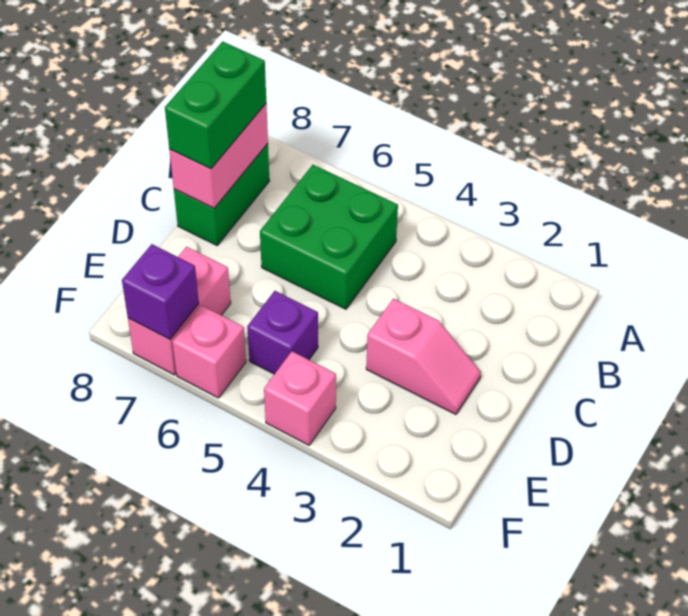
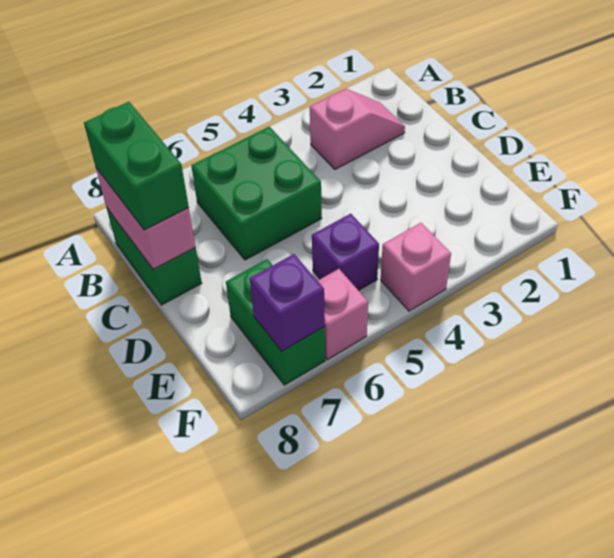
pink slope D2:D3 level 1 top 3 -> pink slope B2:B3 level 1 top 3
pink brick E7:F7 level 1 -> green brick E7:F7 level 1

